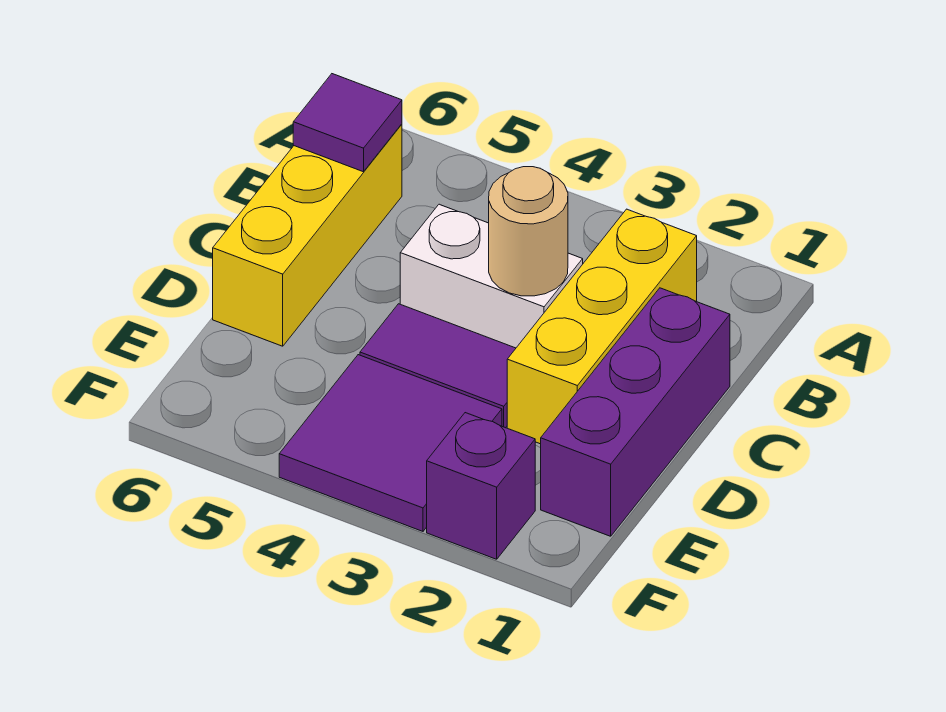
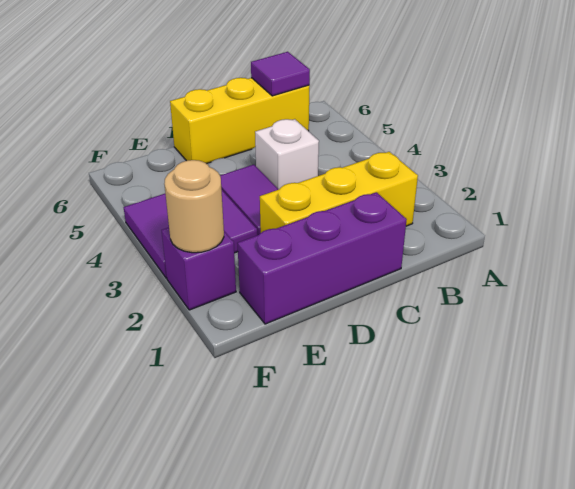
white brick C3:C4 level 1 -> white brick C4 level 1
tan round brick C3 level 2 -> tan round brick F2 level 2

